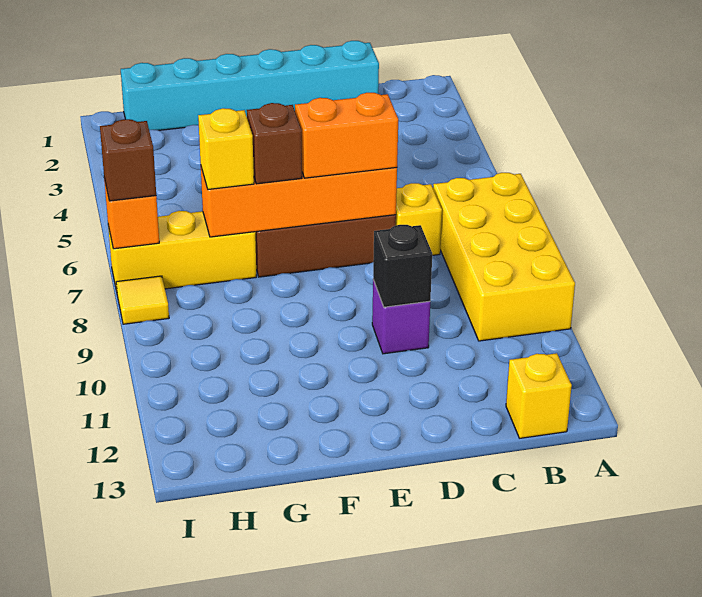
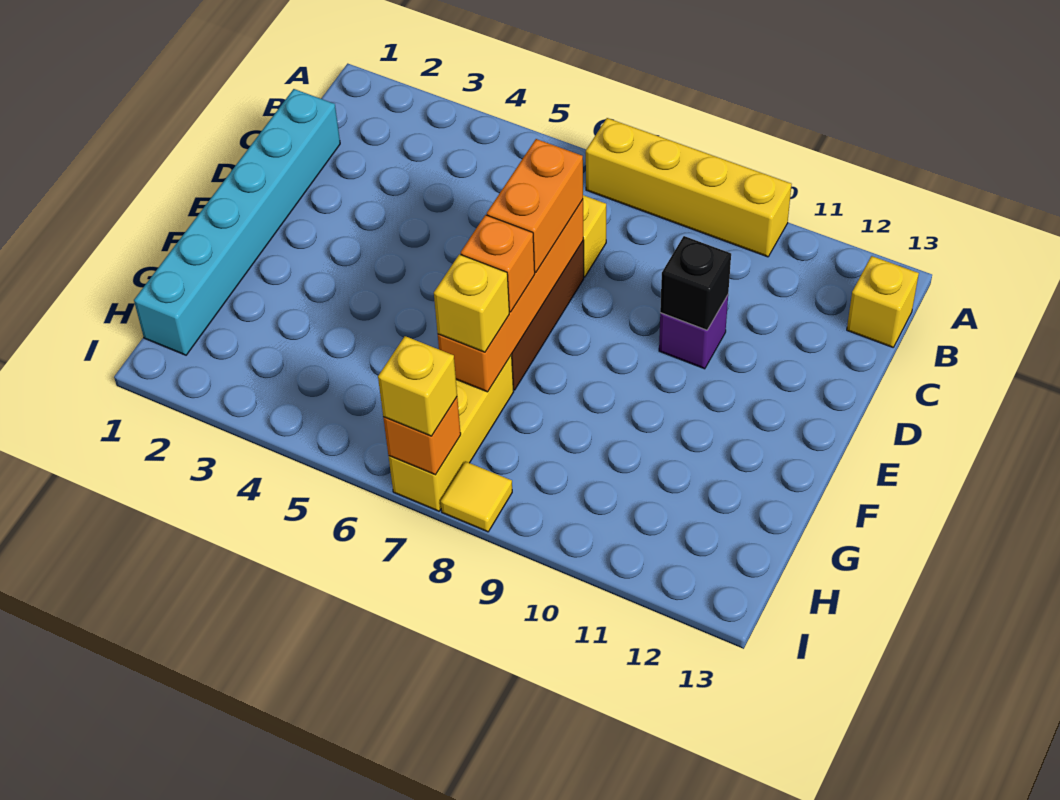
yellow brick A7:B10 level 1 -> yellow brick A7:A10 level 1
brown brick F7 level 3 -> orange brick F7 level 3
brown brick I7 level 3 -> yellow brick I7 level 3

